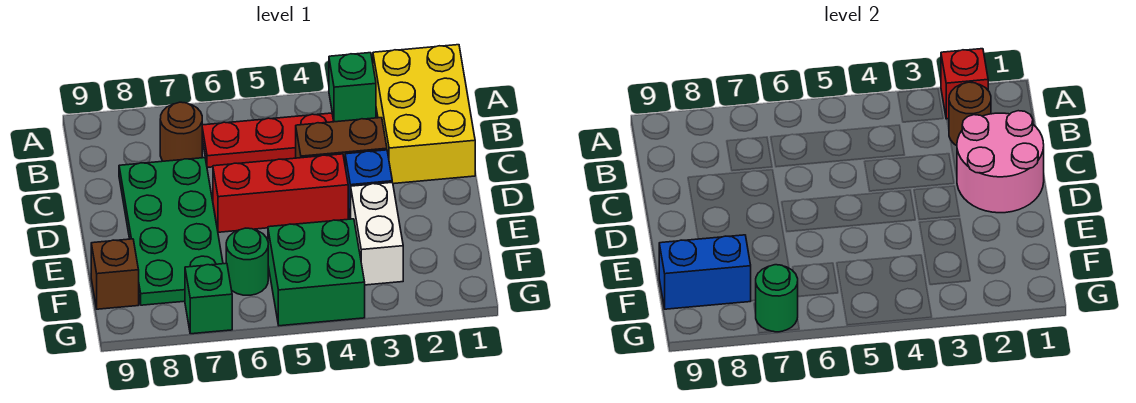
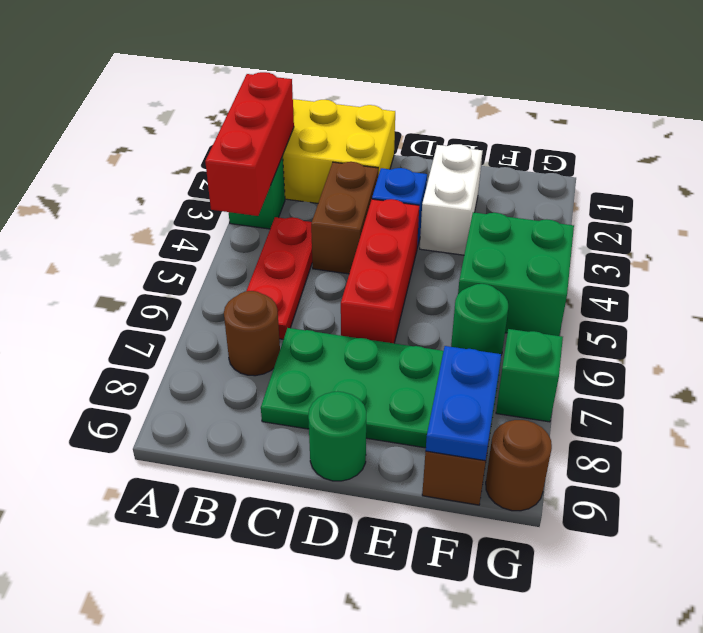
red brick A2 level 2 -> red brick A2:A4 level 2
brown round brick B2 level 2 -> brown round brick G9 level 1
pink round brick C1:D2 level 2 -> none
white brick E3:F3 level 1 -> white brick E2:E3 level 1
blue brick F8:F9 level 2 -> blue plate F8:F9 level 2
green round brick G7 level 2 -> green round brick D9 level 1

